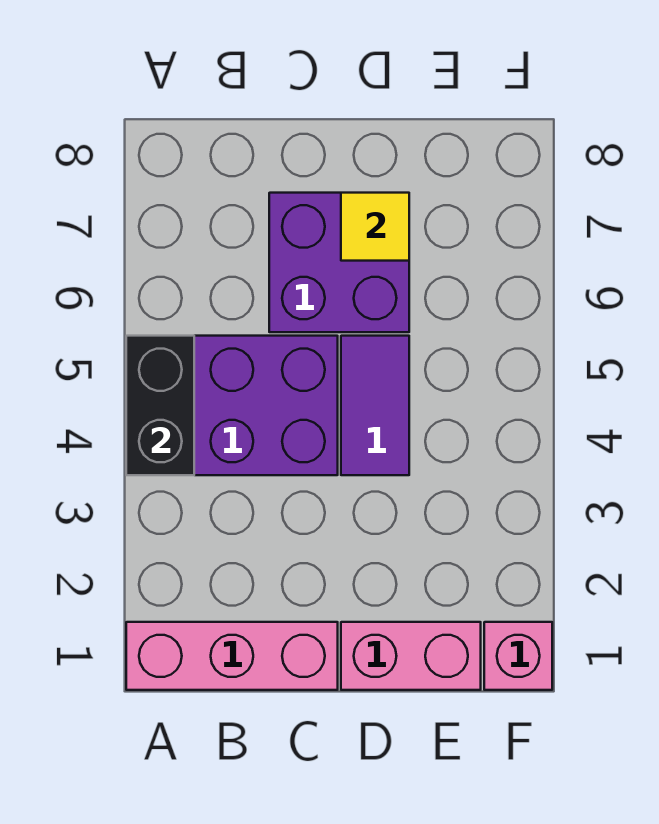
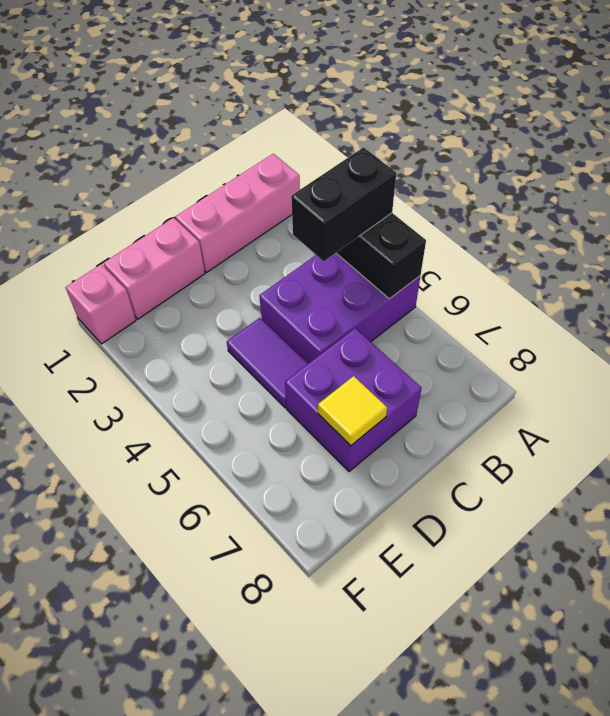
none -> black brick A4:B4 level 3

